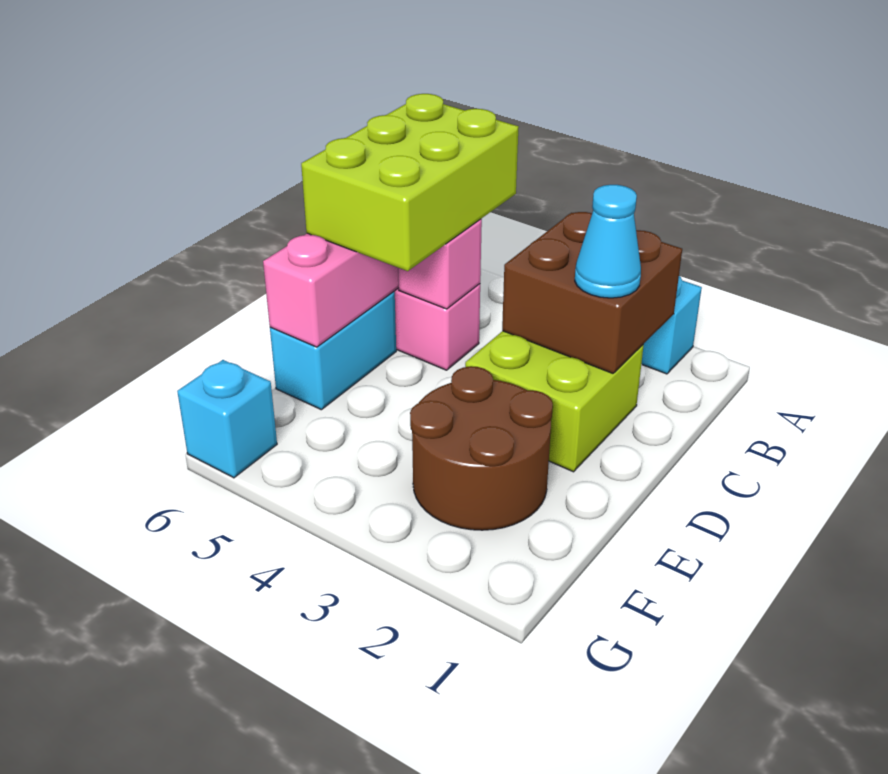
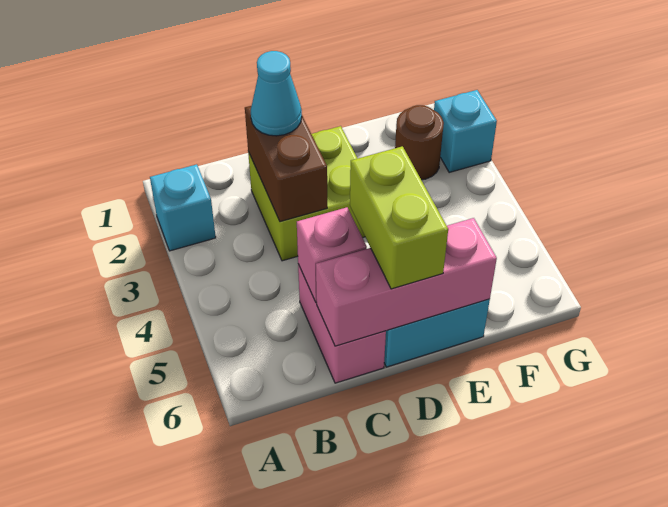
brown brick B2:C3 level 2 -> brown brick C2:C3 level 2
lime brick B5:D6 level 3 -> lime brick D5:D6 level 3
brown round brick E2:F3 level 1 -> brown round brick F2 level 1
cyan brick G6 level 1 -> cyan brick G2 level 1

